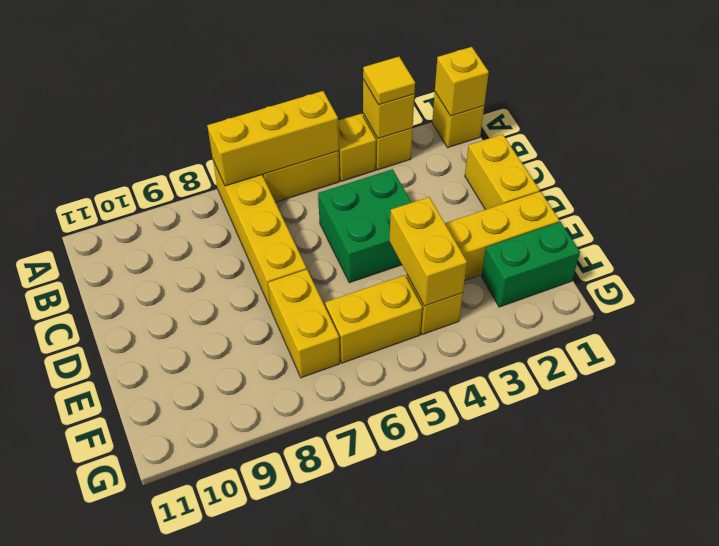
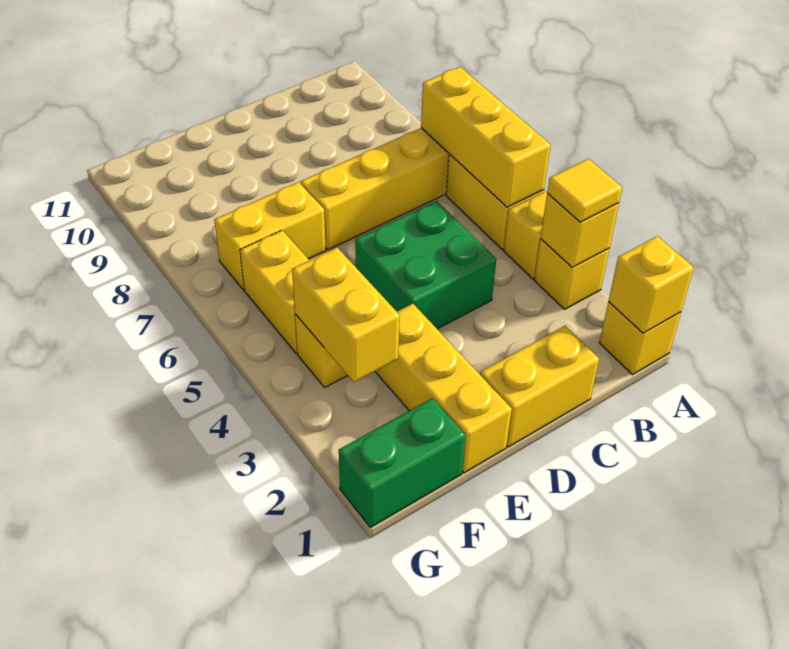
yellow brick E4:F4 level 2 -> yellow brick F3:F4 level 2
green brick F1:F2 level 1 -> green brick F1:G1 level 1

